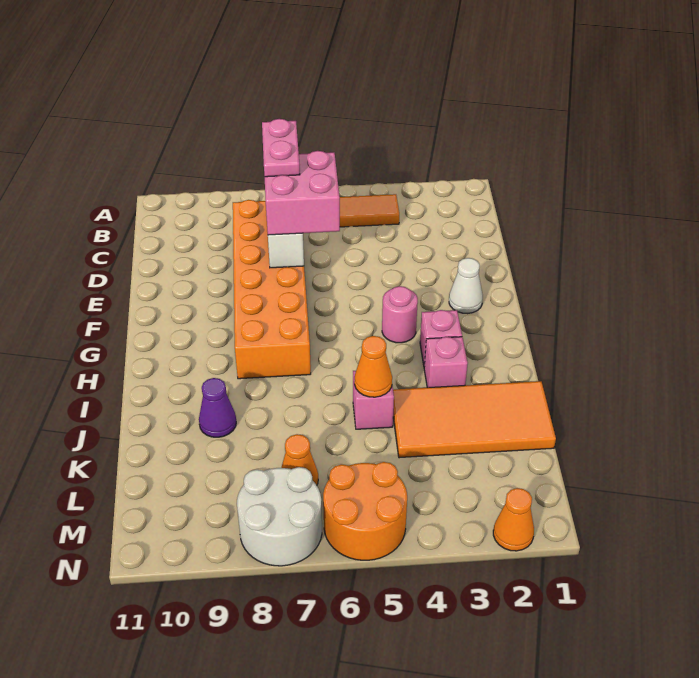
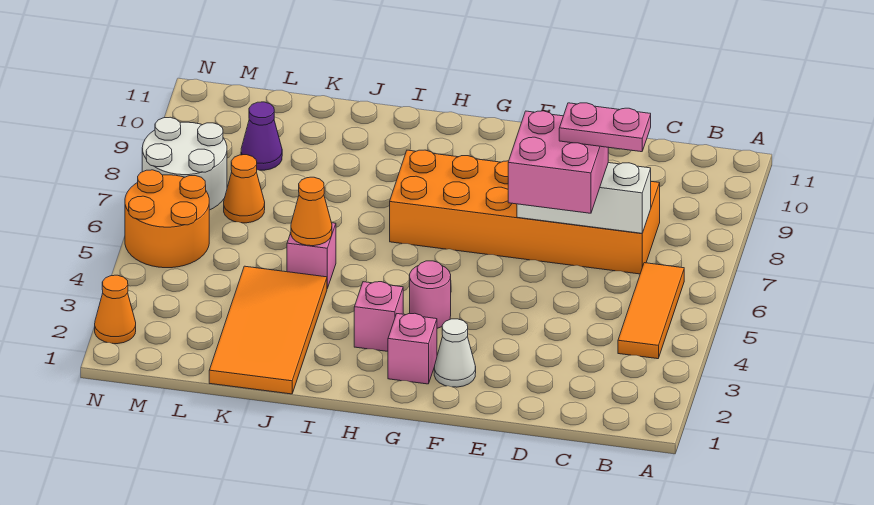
pink brick I3 level 1 -> pink brick G2 level 1
purple cone J9 level 1 -> purple cone L9 level 1

